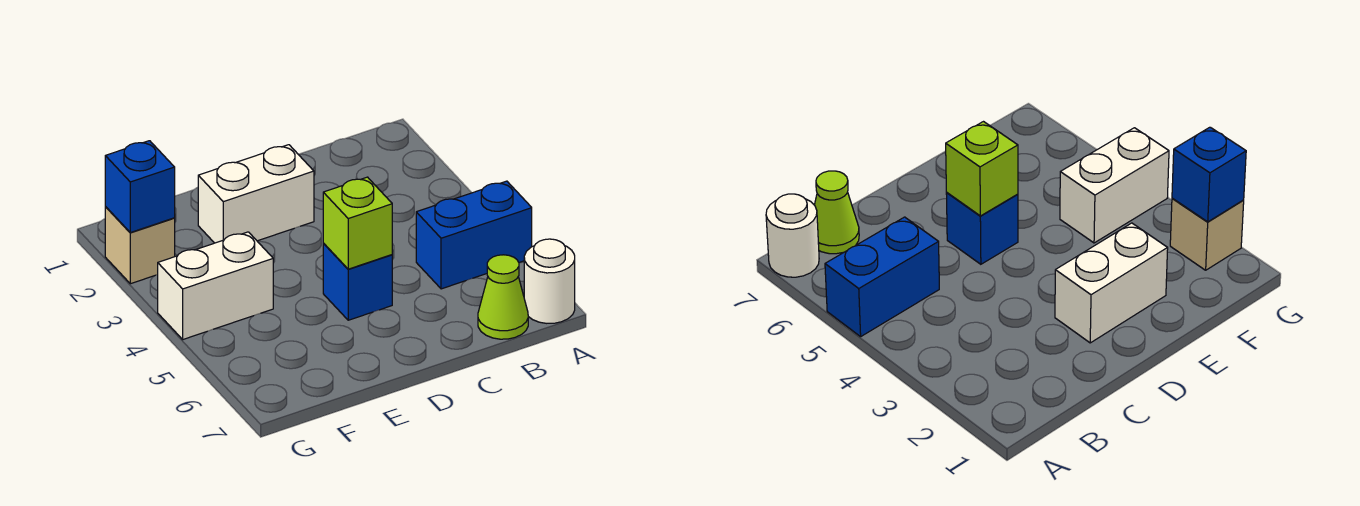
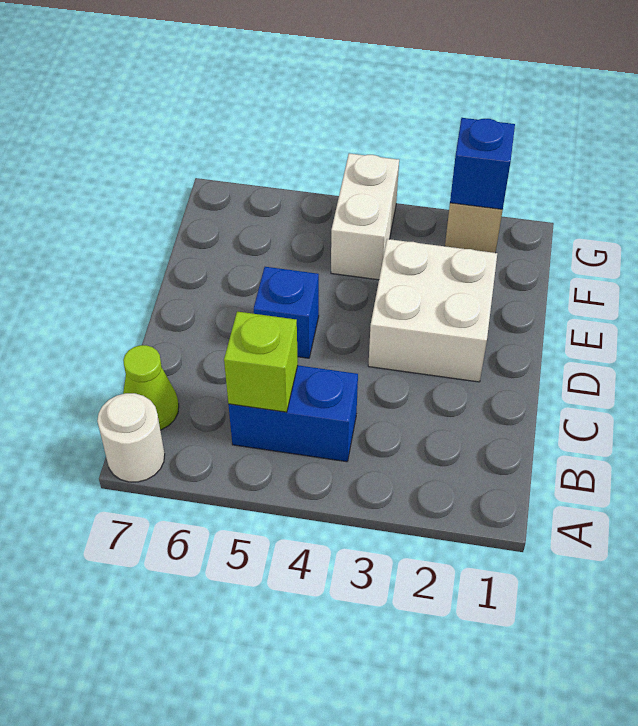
blue brick A5:B5 level 1 -> blue brick B4:B5 level 1
white brick D2:E2 level 1 -> white brick D2:E3 level 1
lime brick D5 level 2 -> lime brick B5 level 2

